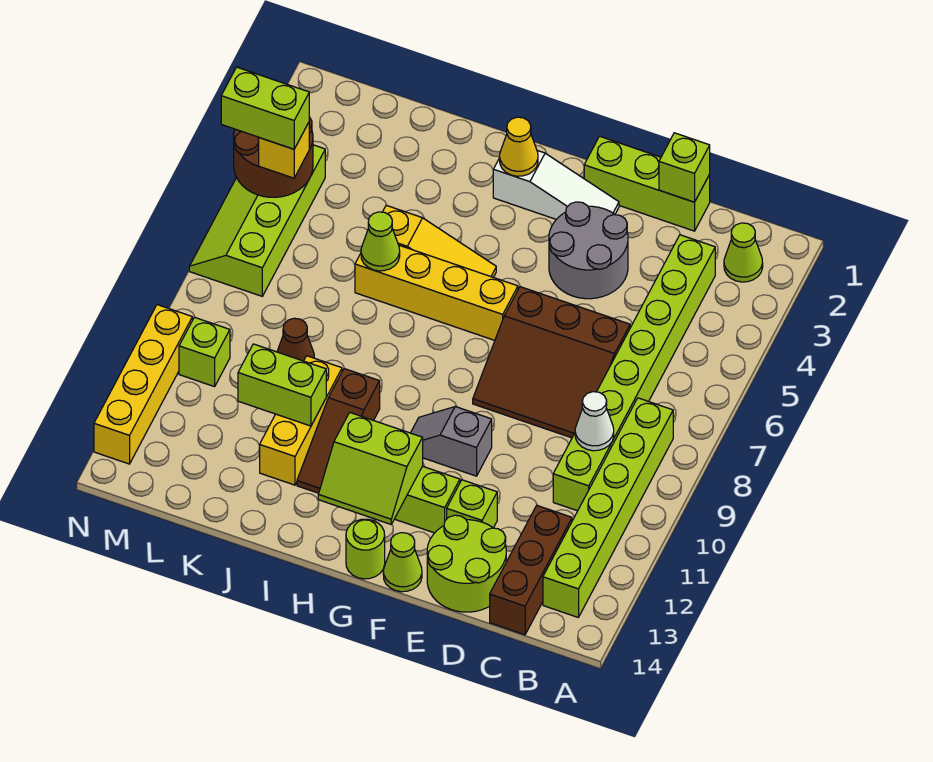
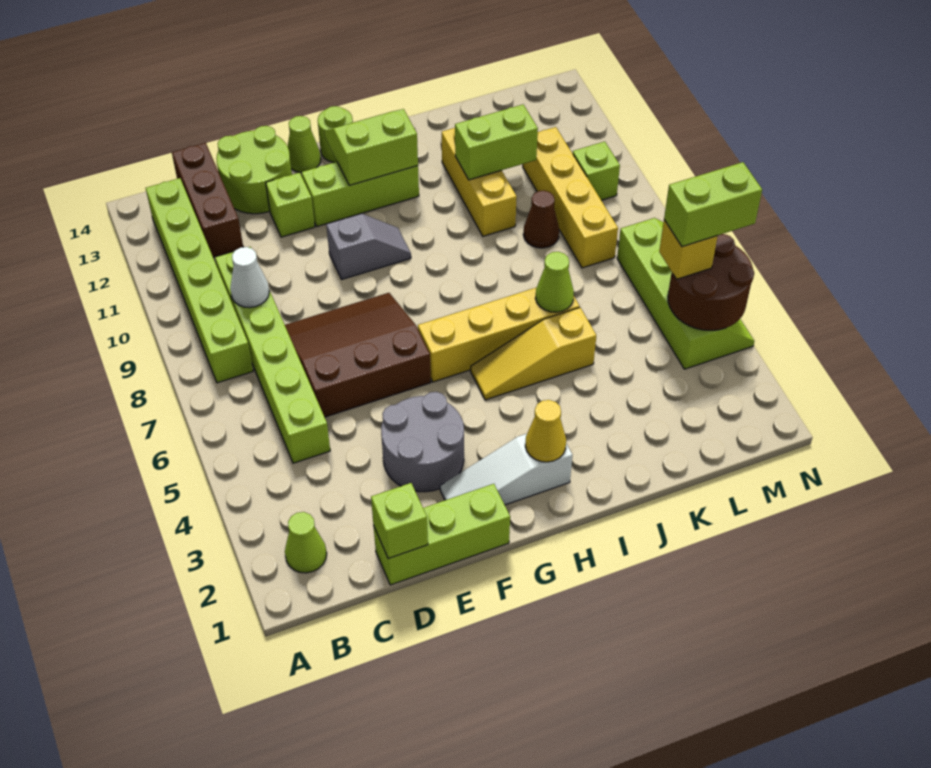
lime brick C3:C10 level 1 -> lime brick C5:C10 level 1
brown slope I10:I12 level 1 top 10 -> none
yellow brick N10:N13 level 1 -> yellow brick L8:L11 level 1

